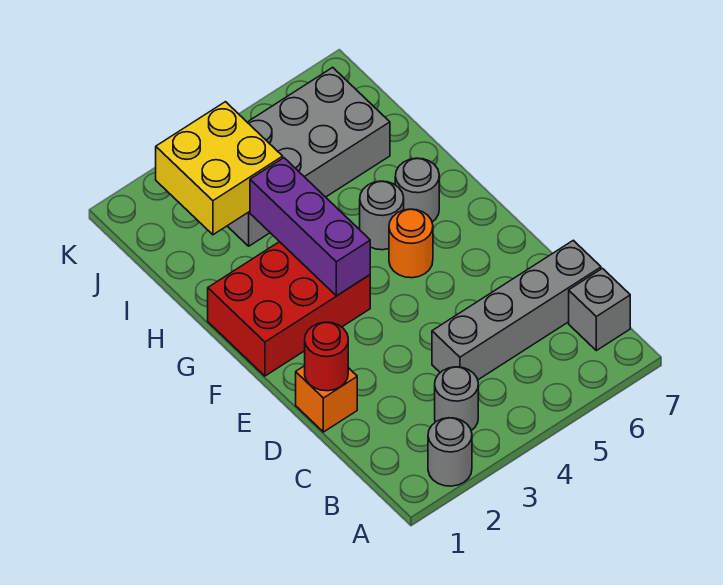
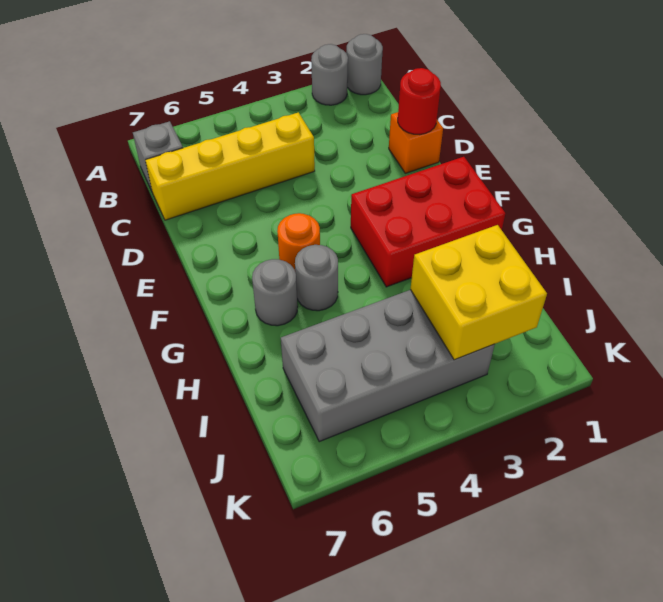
grey round brick B3 level 1 -> grey round brick A1 level 1
grey brick C4:C7 level 1 -> yellow brick C4:C7 level 1
purple brick F3:H3 level 2 -> none

